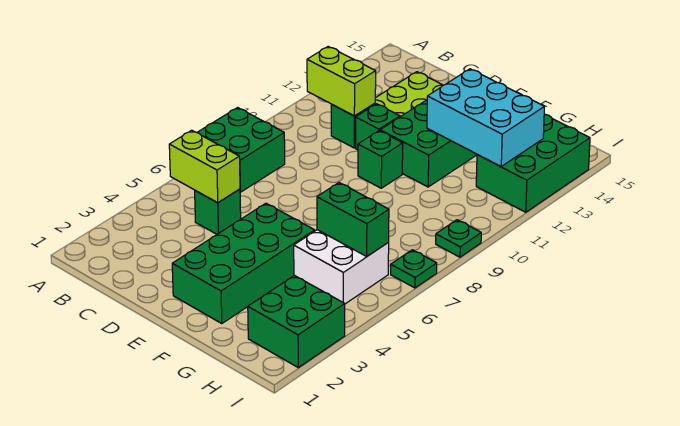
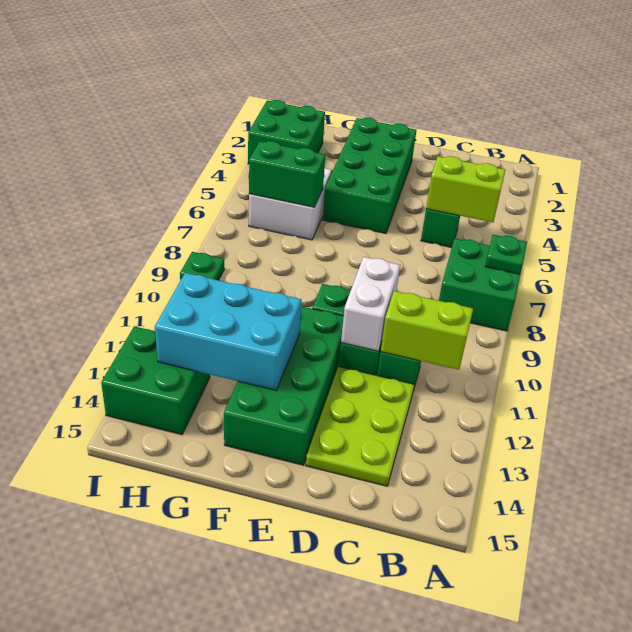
none -> white brick D10:D11 level 2
green brick H12:I14 level 1 -> green brick H13:I14 level 1
green plate I7 level 1 -> green plate A7 level 2

